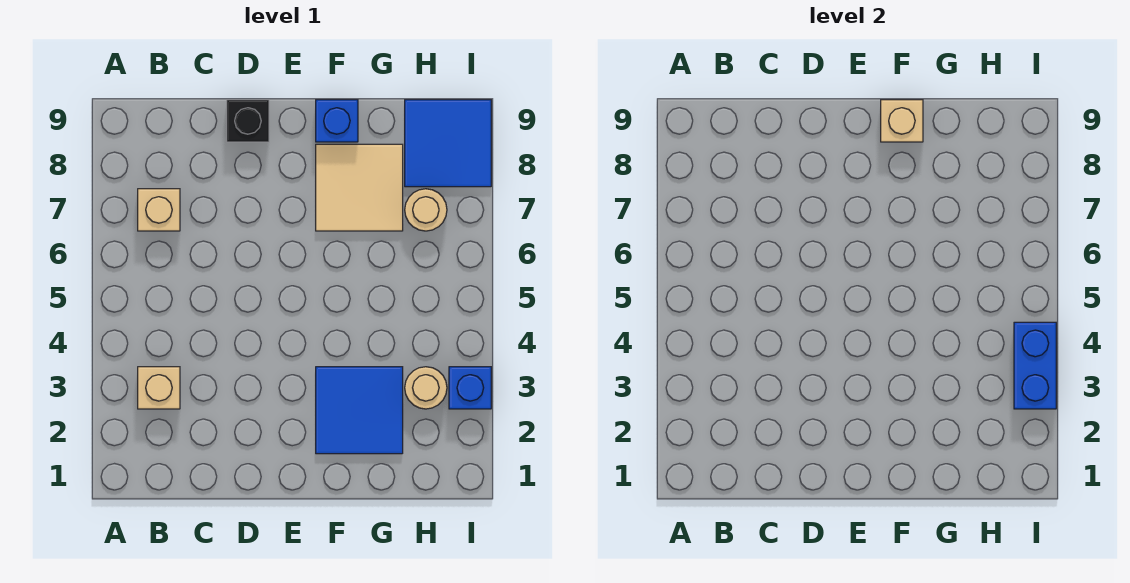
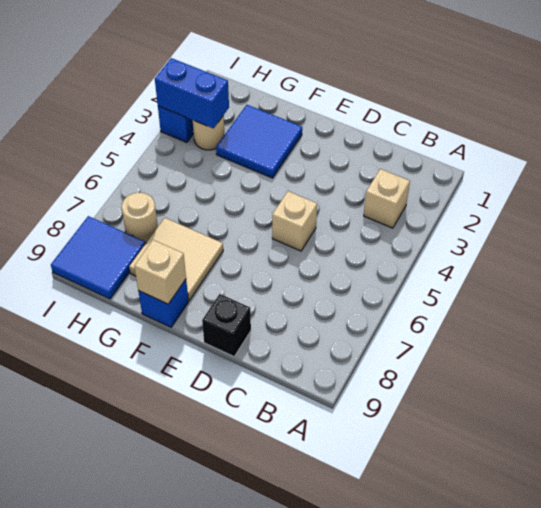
tan brick B7 level 1 -> tan brick D5 level 1
blue brick I3:I4 level 2 -> blue brick H3:I3 level 2

